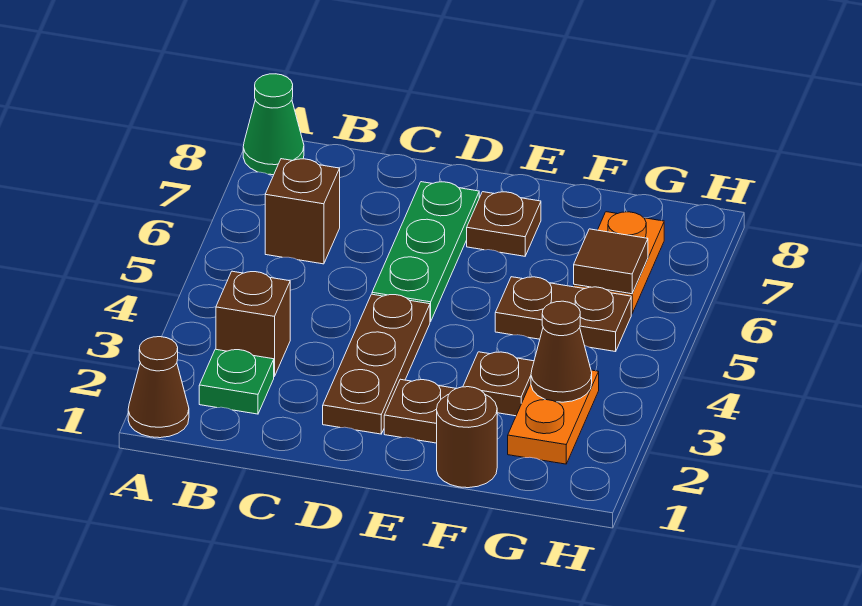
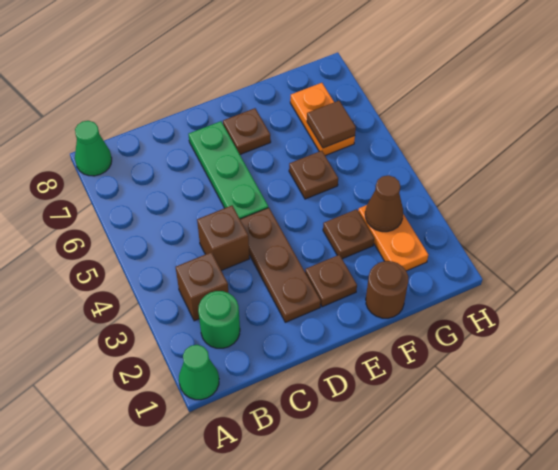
brown cone A1 level 1 -> green cone A1 level 1
green plate B2 level 1 -> green round brick B2 level 1
brown brick B6 level 1 -> brown brick C4 level 1
brown plate F5:G5 level 1 -> brown plate F5 level 1

